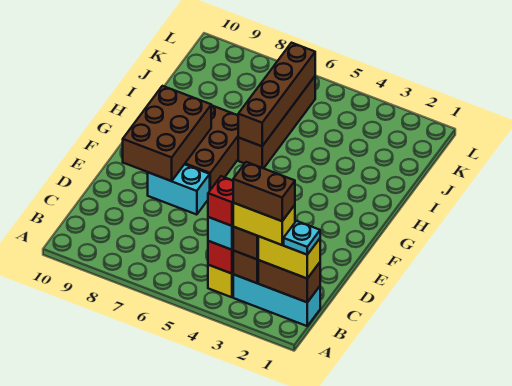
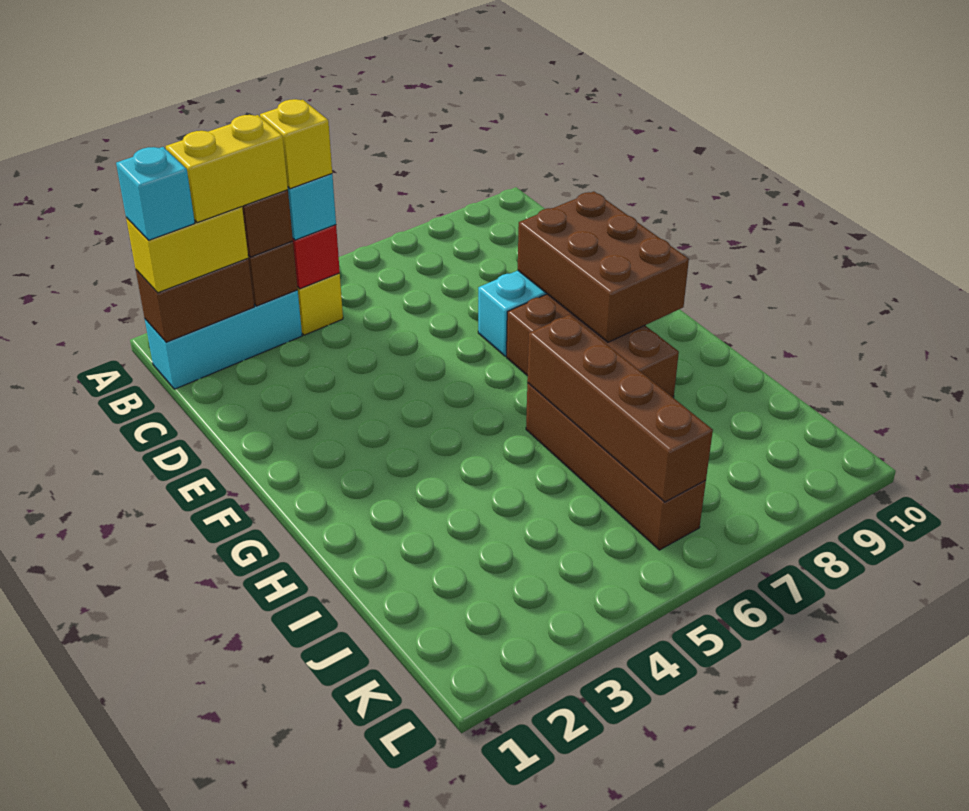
cyan plate B1 level 4 -> cyan brick B1 level 4
brown brick B2:B3 level 5 -> none
red brick B4 level 4 -> yellow brick B4 level 4

